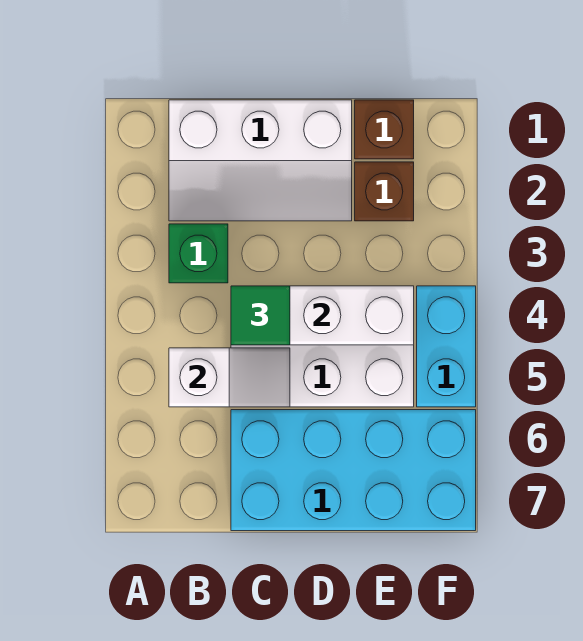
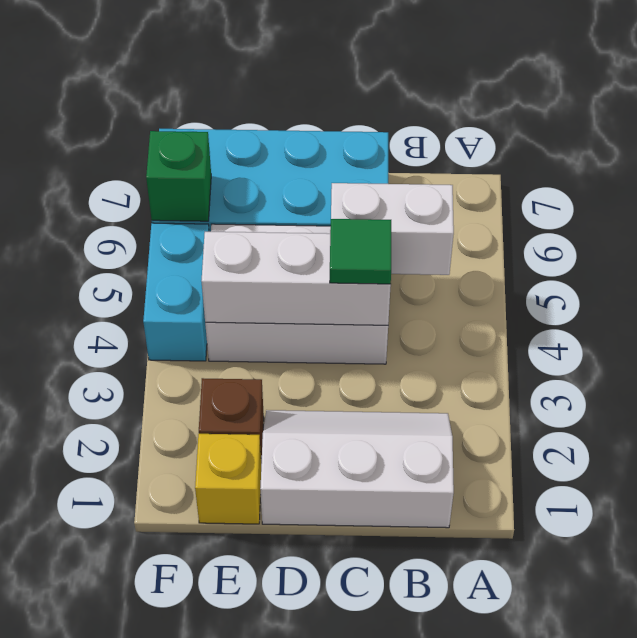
green brick B3 level 1 -> green brick F6 level 2
white slope B5:C5 level 2 top B -> white brick B5:C5 level 2
brown brick E1 level 1 -> yellow brick E1 level 1

